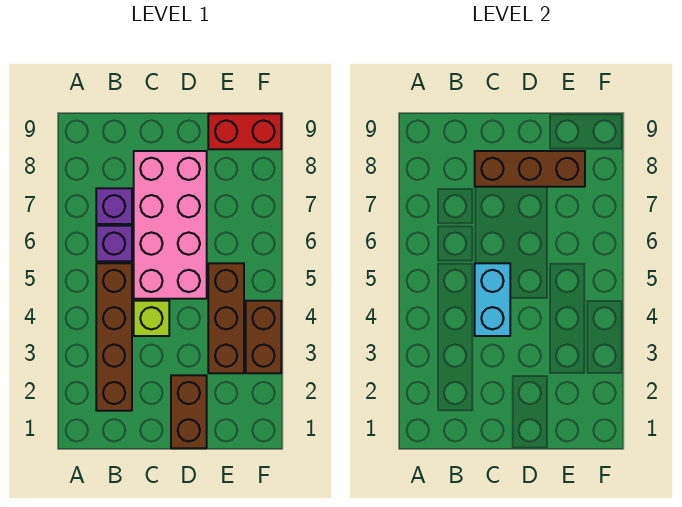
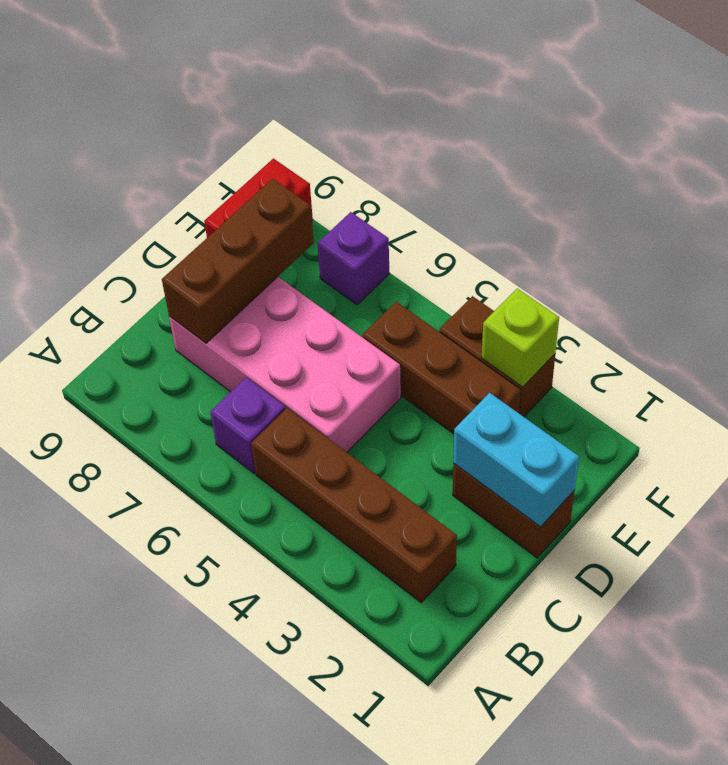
purple brick B7 level 1 -> purple brick F7 level 1
lime brick C4 level 1 -> lime brick F3 level 2
cyan brick C4:C5 level 2 -> cyan brick D1:D2 level 2

